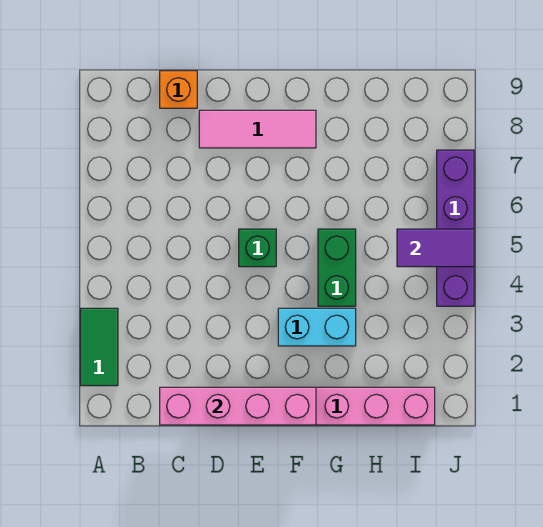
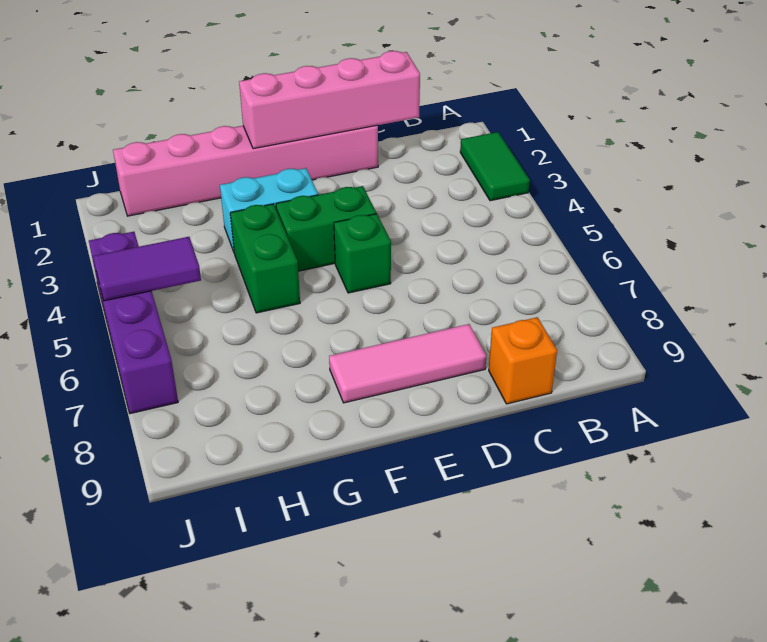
none -> green brick E4:F4 level 1

